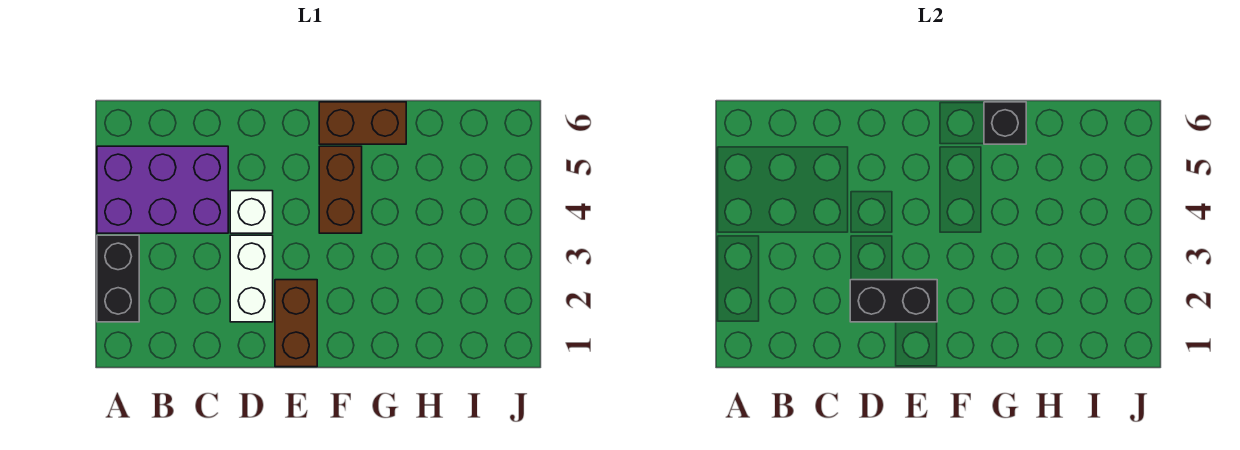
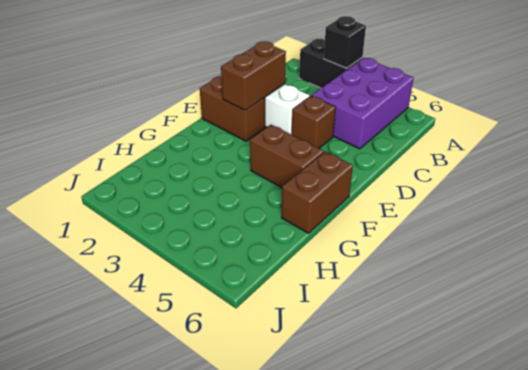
black brick D2:E2 level 2 -> brown brick D2:E2 level 2
white brick D4 level 1 -> brown brick D4 level 1
black brick G6 level 2 -> black brick A3 level 2

